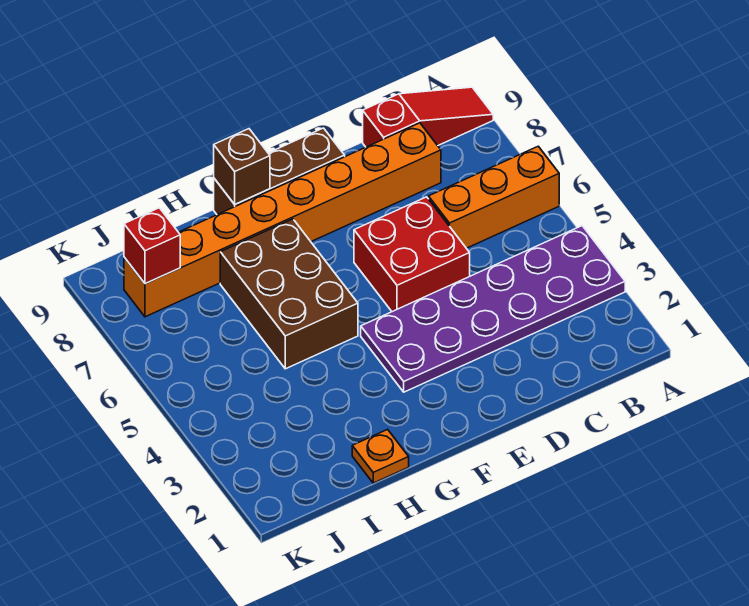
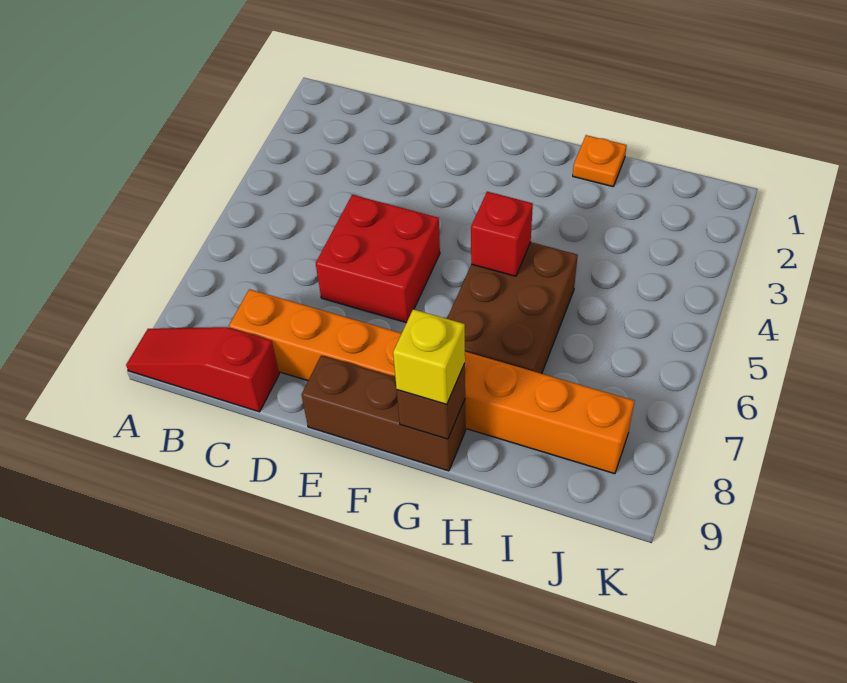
purple plate A3:F4 level 1 -> none
orange brick A6:C6 level 1 -> none
none -> yellow brick G9 level 3
red brick J8 level 2 -> red brick G5 level 2

